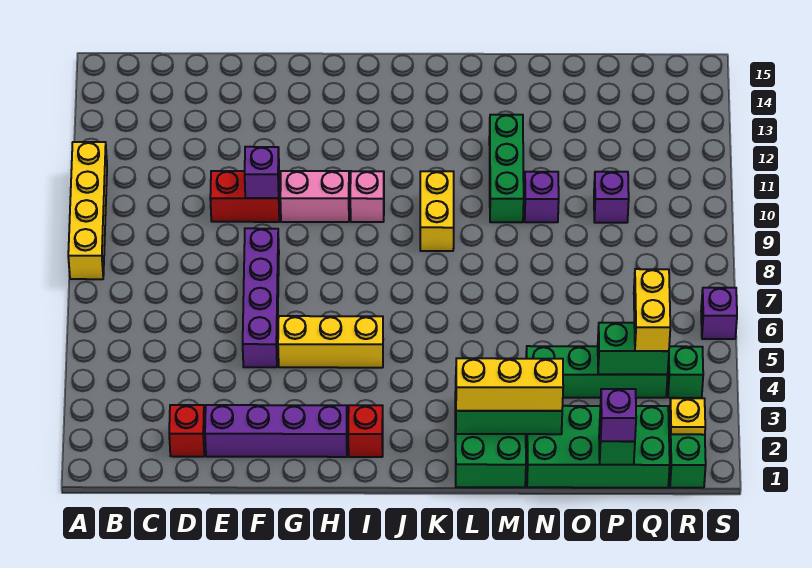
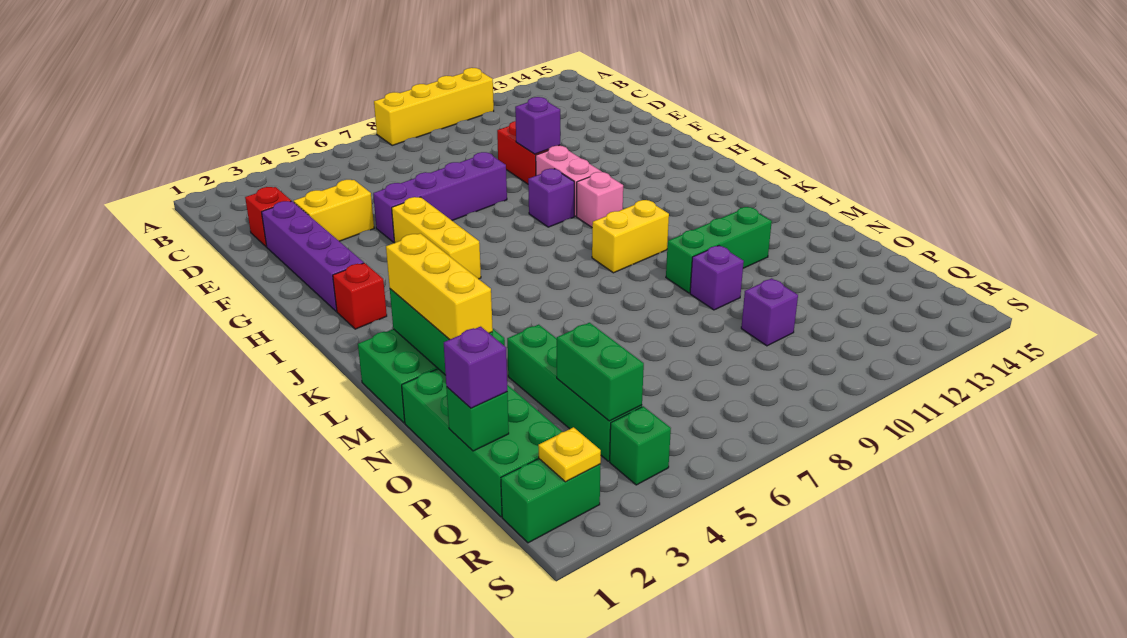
yellow brick Q4:Q5 level 3 -> yellow brick E3:E4 level 1
purple brick S6 level 1 -> purple brick H9 level 1

